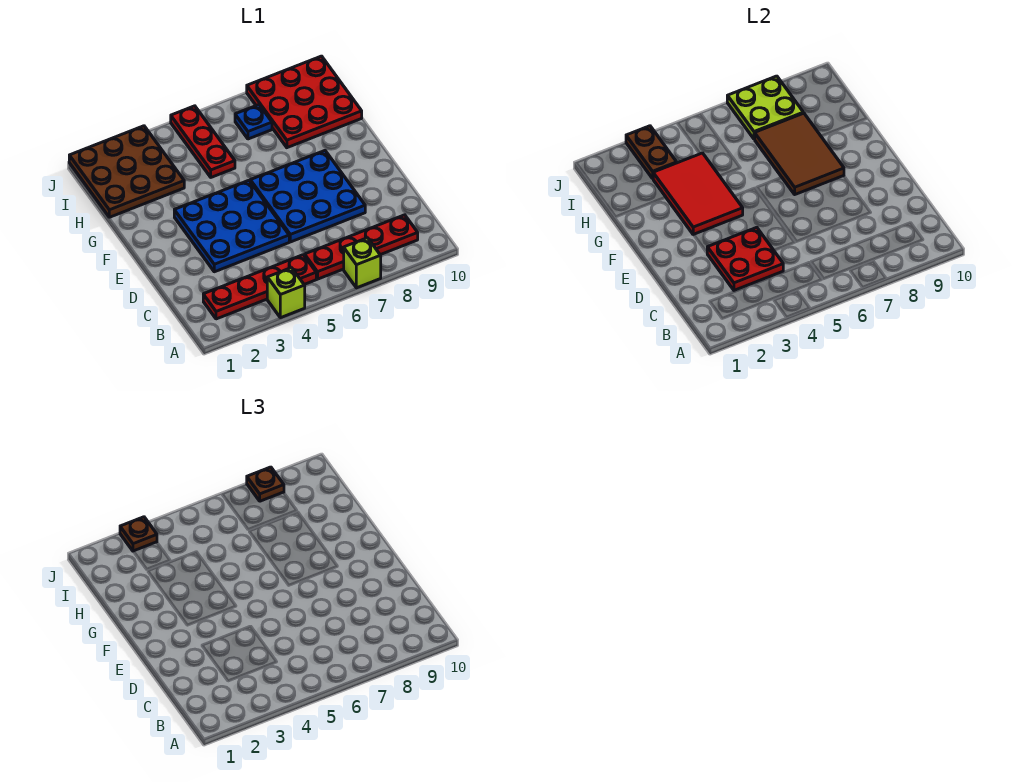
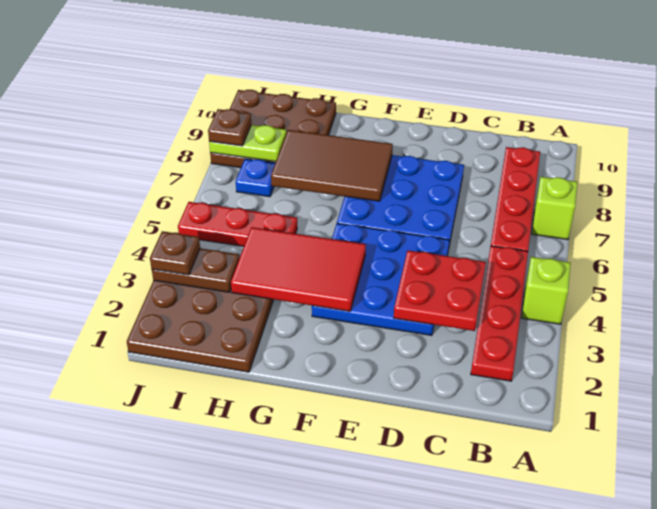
red plate H8:J10 level 1 -> brown plate H8:J10 level 1
lime plate I7:J8 level 2 -> lime plate I8:J8 level 2

